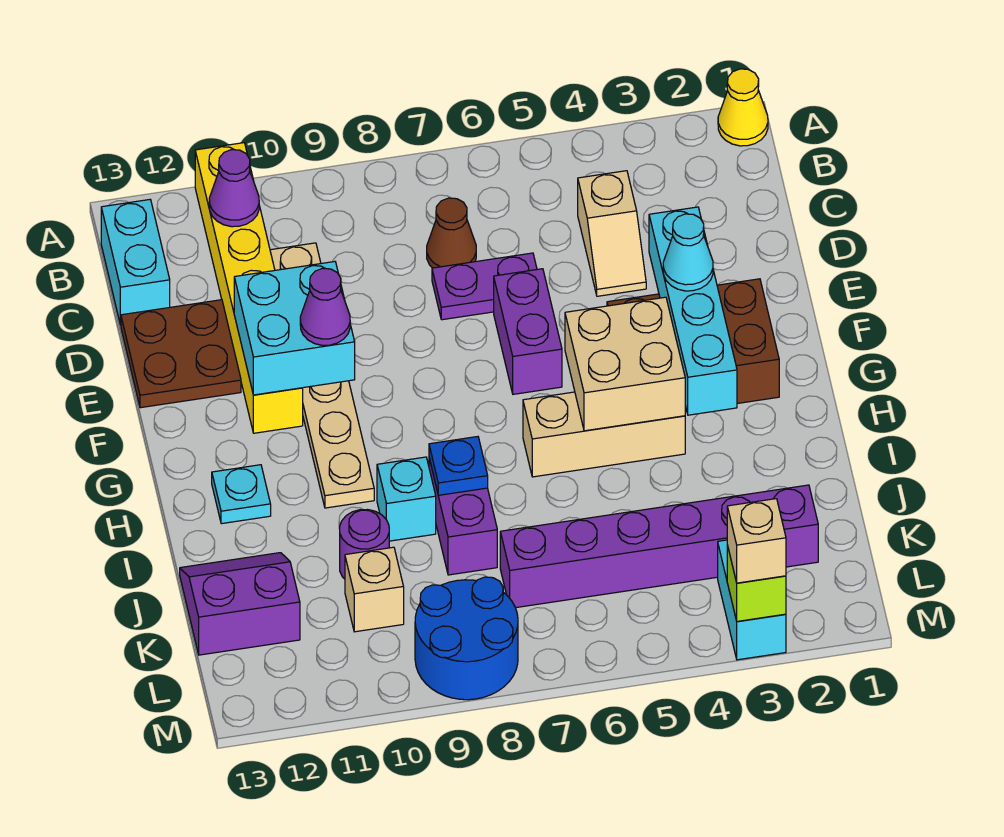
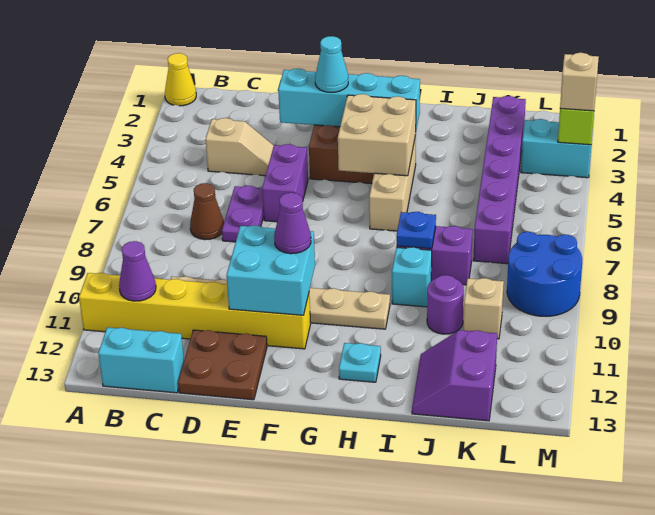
purple brick E6:F6 level 1 -> purple brick E5:E6 level 1

